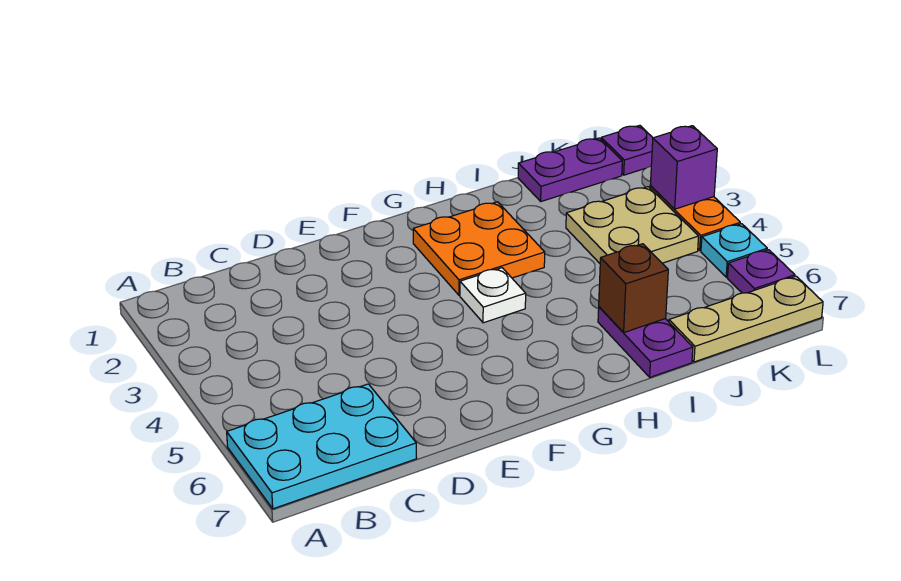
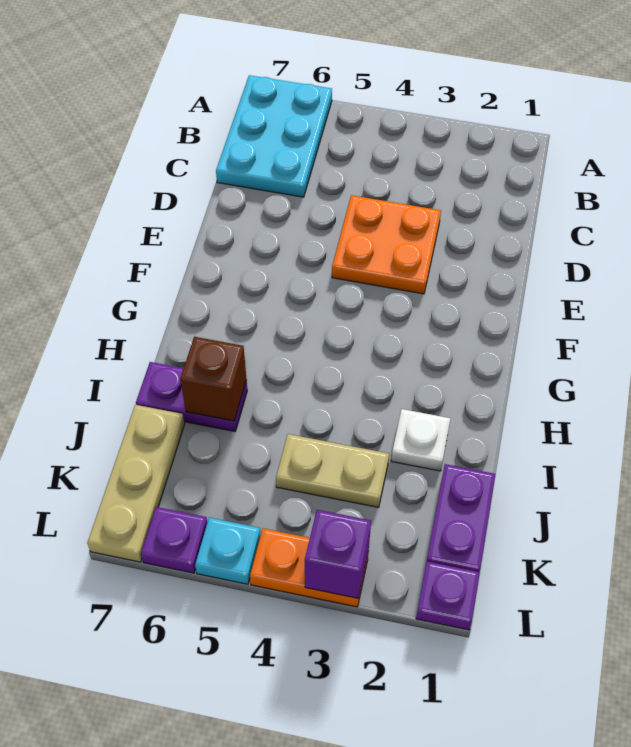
orange plate G2:H3 level 1 -> orange plate D3:E4 level 1
white plate G4 level 1 -> white plate I2 level 1
tan plate J3:K4 level 1 -> tan plate J3:J4 level 1

